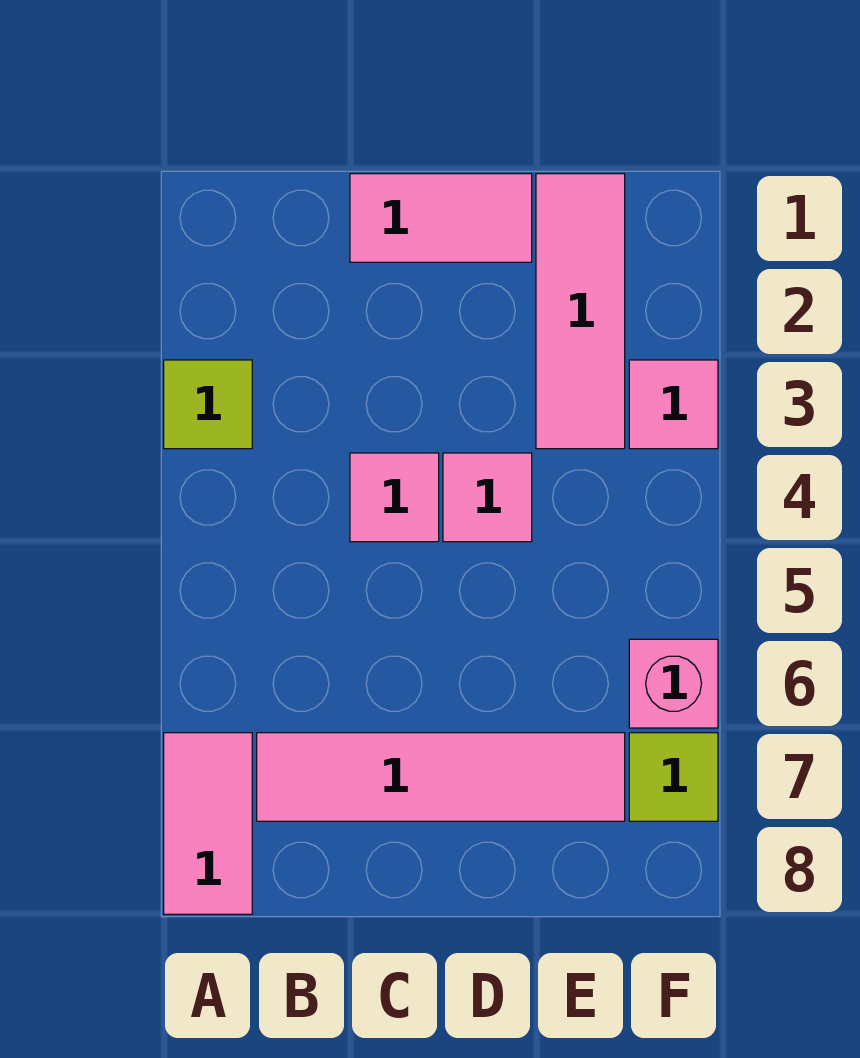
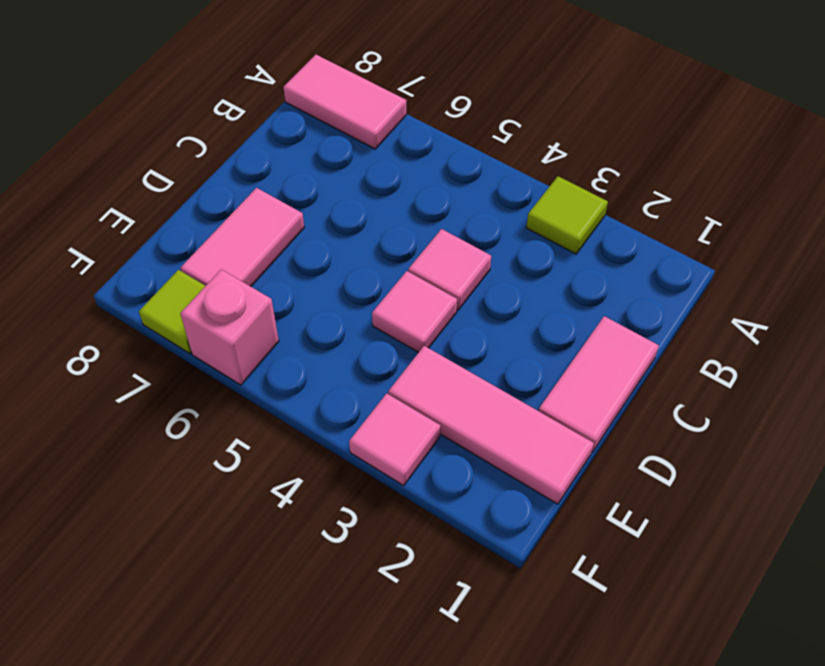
pink tile B7:E7 level 1 -> pink tile D7:E7 level 1

